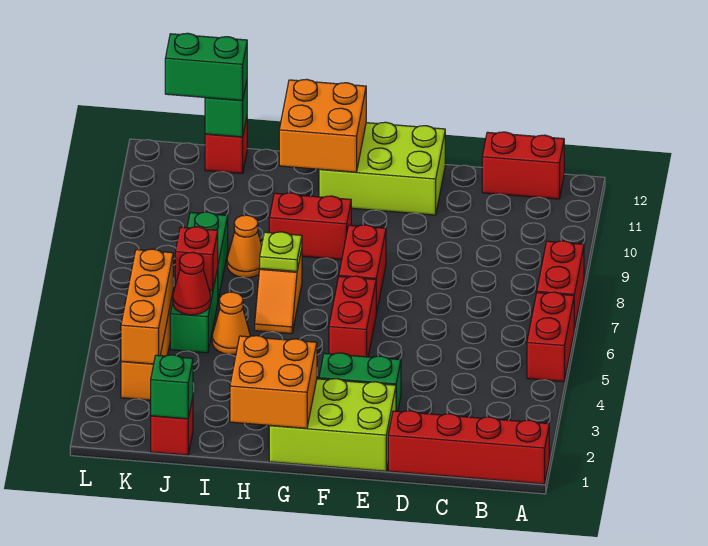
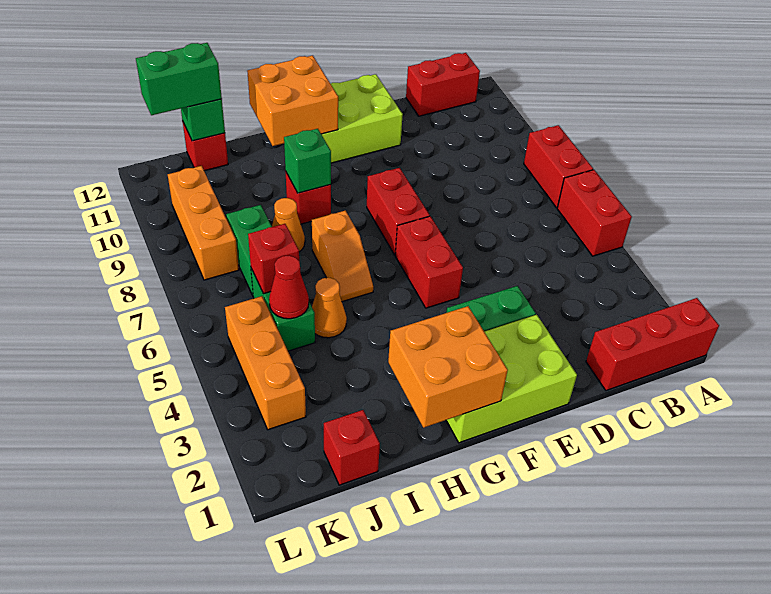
red brick A1:D1 level 1 -> red brick A1:C1 level 1
red brick G9:H9 level 1 -> red brick H9 level 1
lime plate H7 level 2 -> none
green brick J1 level 2 -> green brick H9 level 2
orange brick K3:K5 level 2 -> orange brick K8:K10 level 1

